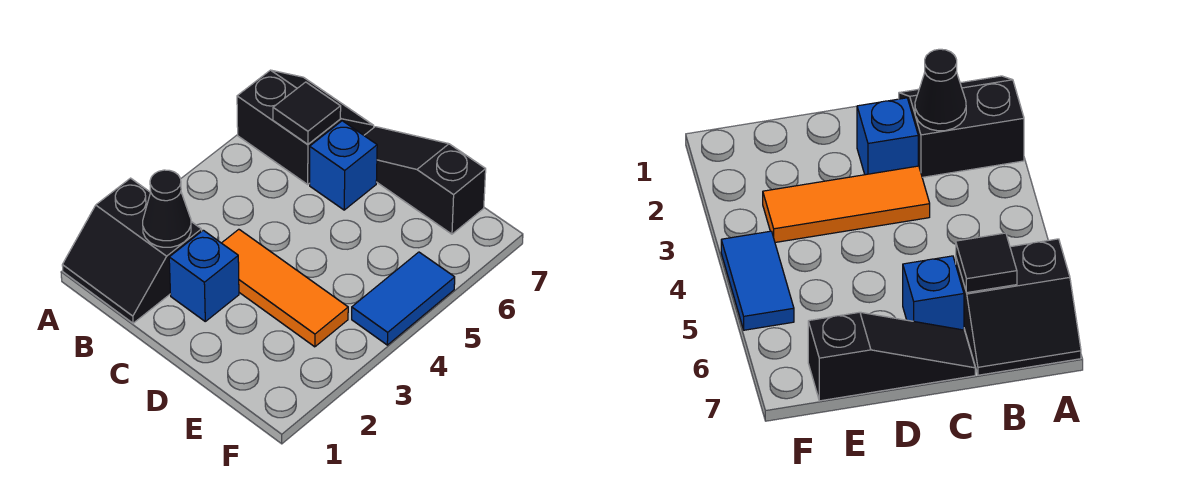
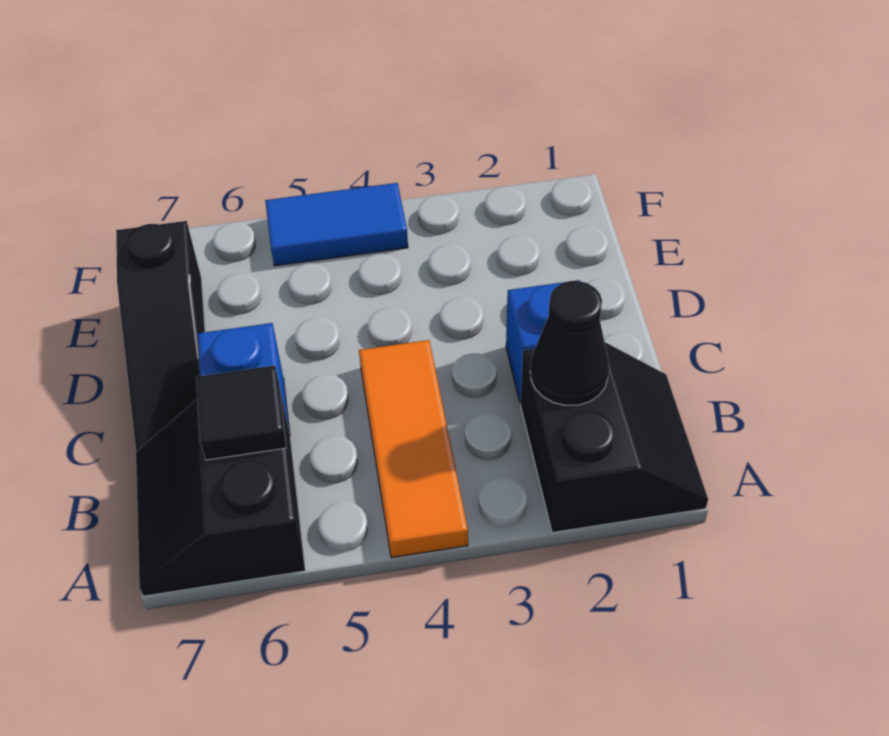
orange tile C3:E3 level 1 -> orange tile A4:C4 level 1

